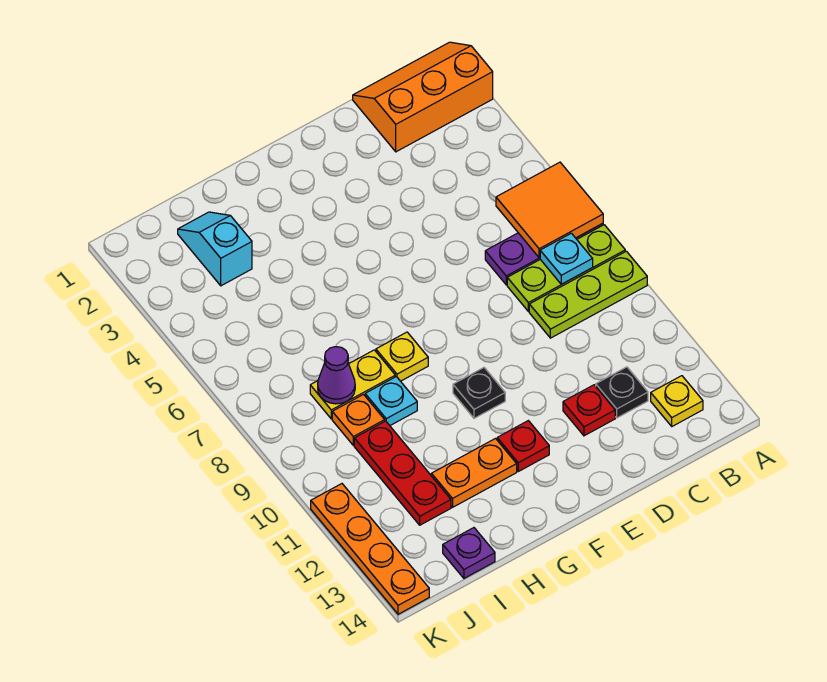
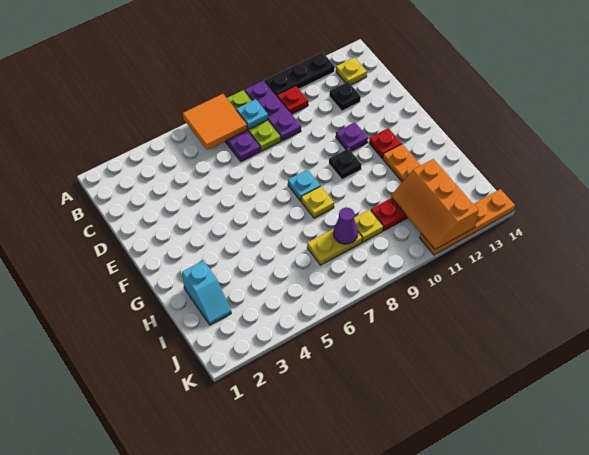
orange slope A1:C2 level 1 top 2 -> orange slope I11:K12 level 2 top 12
lime plate A9:C9 level 1 -> purple plate A9:C9 level 1
none -> black plate A10:A12 level 1
red plate D12 level 1 -> red plate B10 level 1
yellow plate H8:I8 level 1 -> yellow plate I7:I8 level 1
cyan plate H9 level 1 -> cyan plate F8 level 1
cyan slope I2:I3 level 1 top 3 -> cyan slope H2:I2 level 1 top H
orange plate I9 level 1 -> yellow plate I9 level 1
purple plate I14 level 1 -> purple plate E11 level 1

